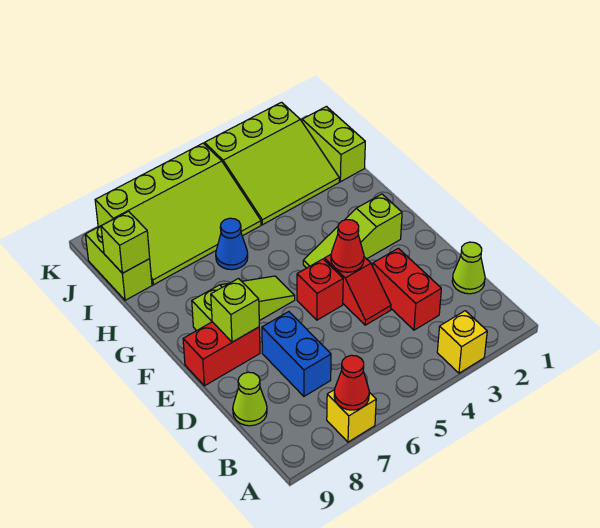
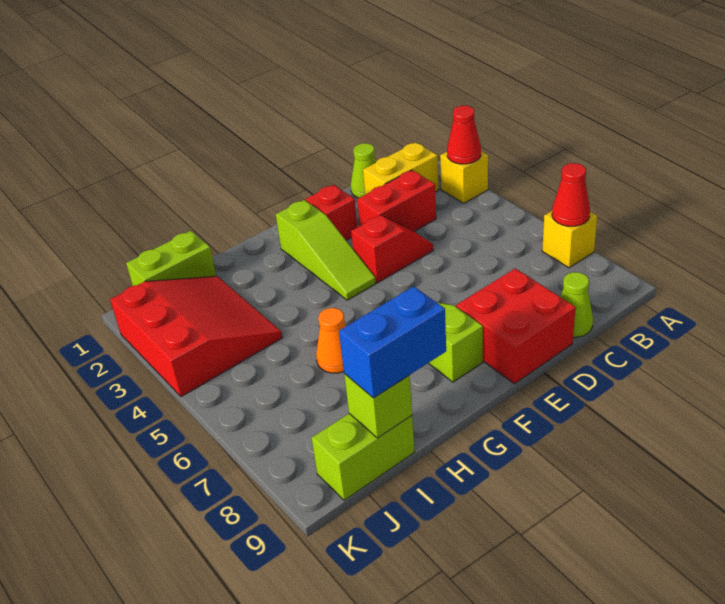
none -> yellow brick B2:C2 level 1
blue brick C7:D7 level 1 -> blue brick H9:I9 level 3
red cone E4 level 2 -> red cone A3 level 2
red brick E5 level 1 -> red brick E2 level 1
red brick E8:E9 level 1 -> red brick D8:E9 level 1
lime brick E8 level 2 -> none
blue cone H6 level 1 -> orange cone H6 level 1
lime slope I2:K4 level 1 top K -> red slope I2:K4 level 1 top K
lime slope I5:K8 level 1 top K -> none

